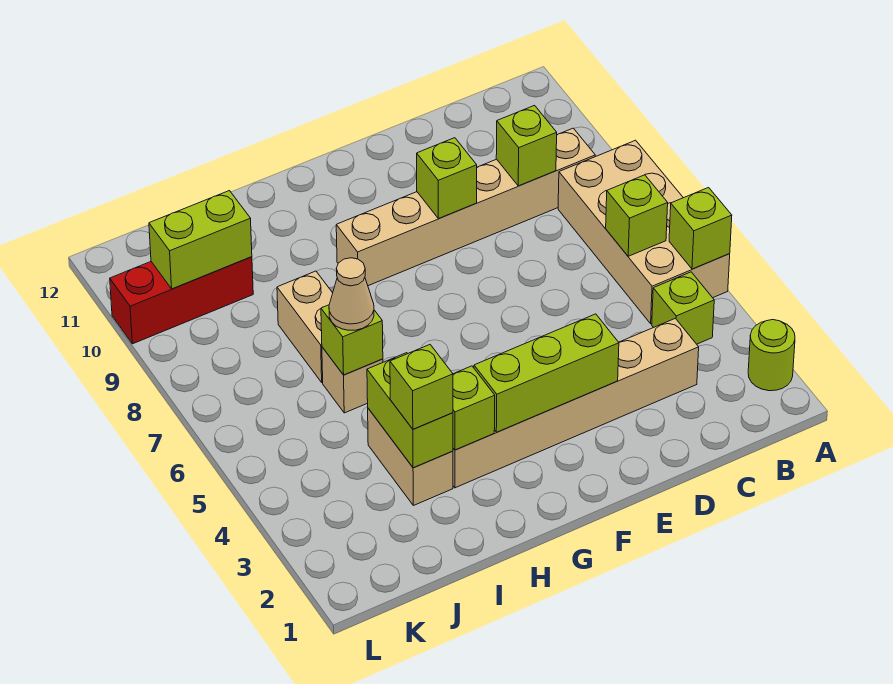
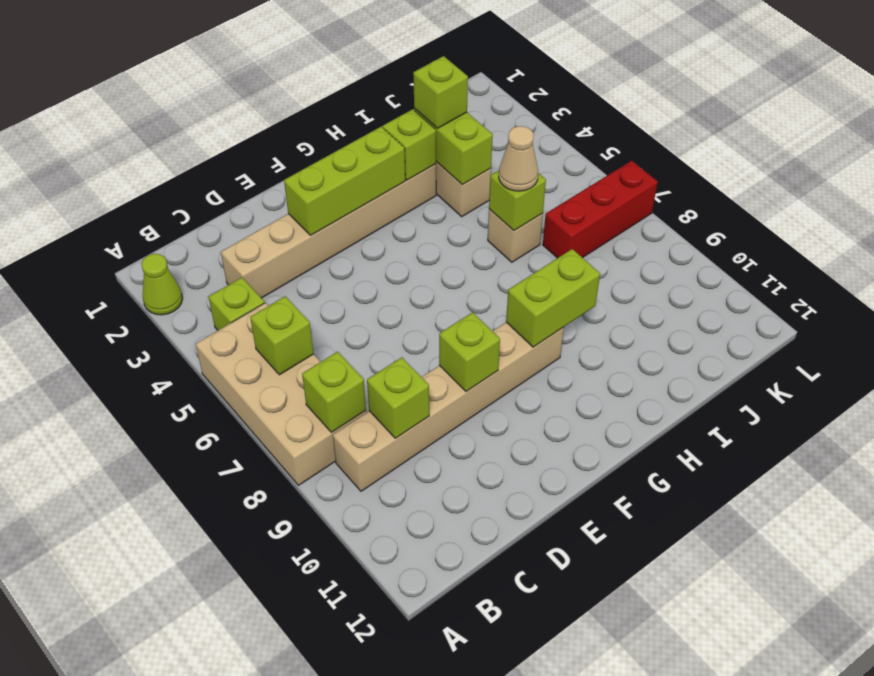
lime round brick A2 level 1 -> lime cone A2 level 1
lime brick A5 level 2 -> lime brick B8 level 2
tan brick I7:I8 level 1 -> none
red brick J10:L10 level 1 -> red brick J7:L7 level 1
lime brick J10:K10 level 2 -> lime brick G9:H9 level 2

